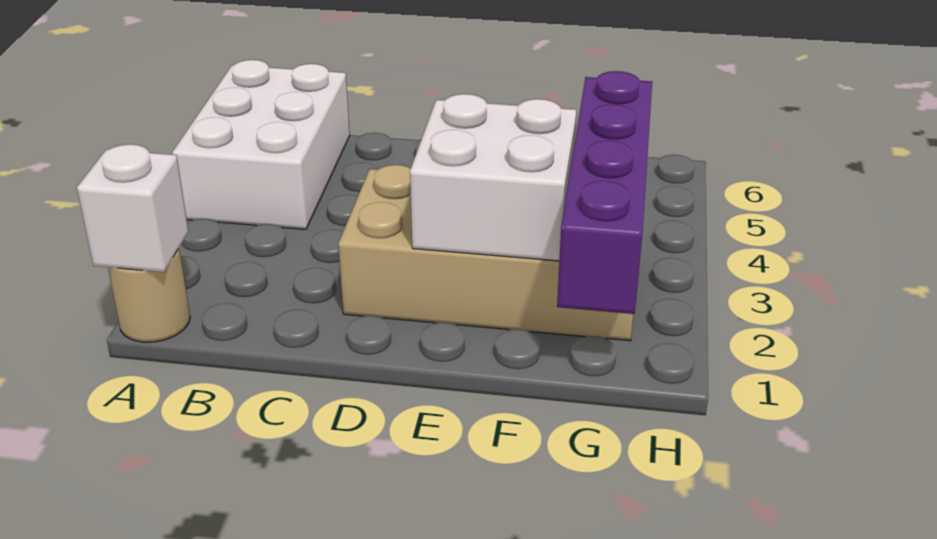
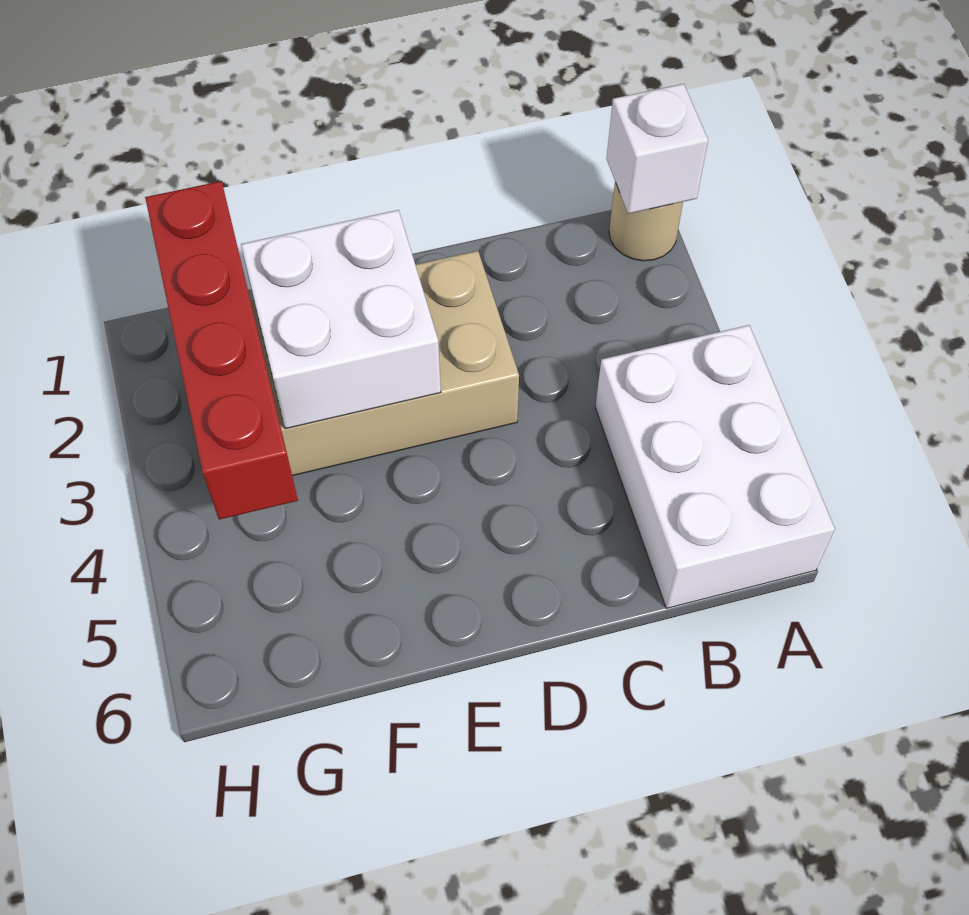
purple brick G1:G4 level 2 -> red brick G1:G4 level 2

